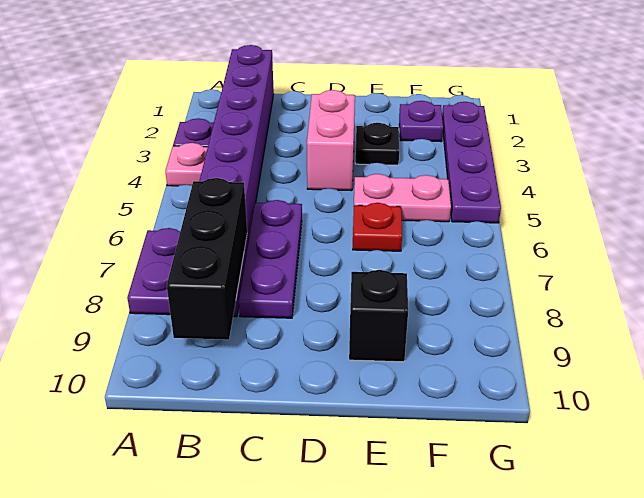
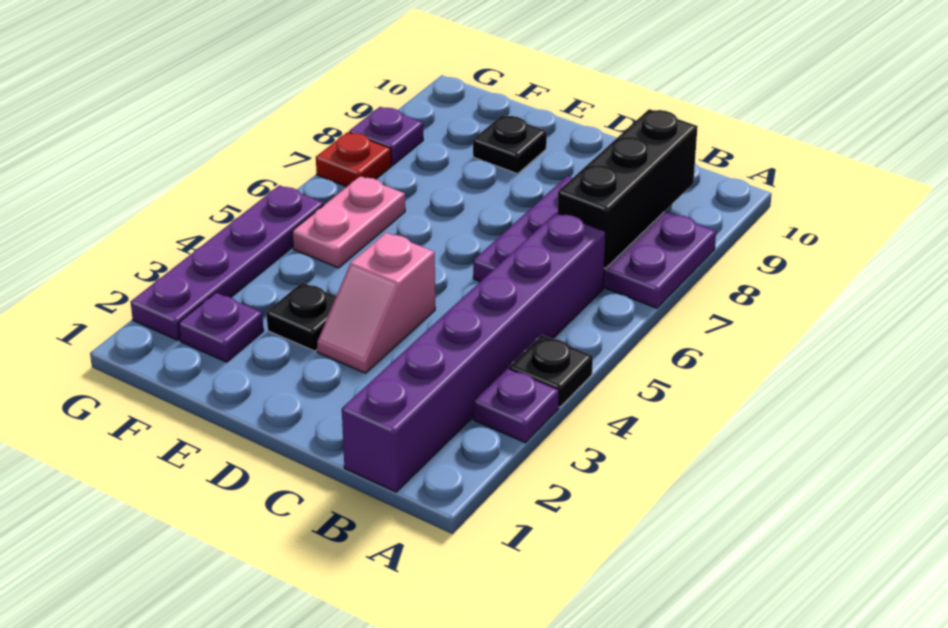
pink plate A4 level 1 -> black plate A4 level 1
pink brick D3:D4 level 1 -> pink slope D3:D4 level 1 top 4
pink plate E5:F5 level 1 -> pink plate F5:F6 level 1
red plate E6 level 1 -> red plate G7 level 1
black brick E9 level 1 -> black plate E9 level 1
none -> purple plate G8 level 1

